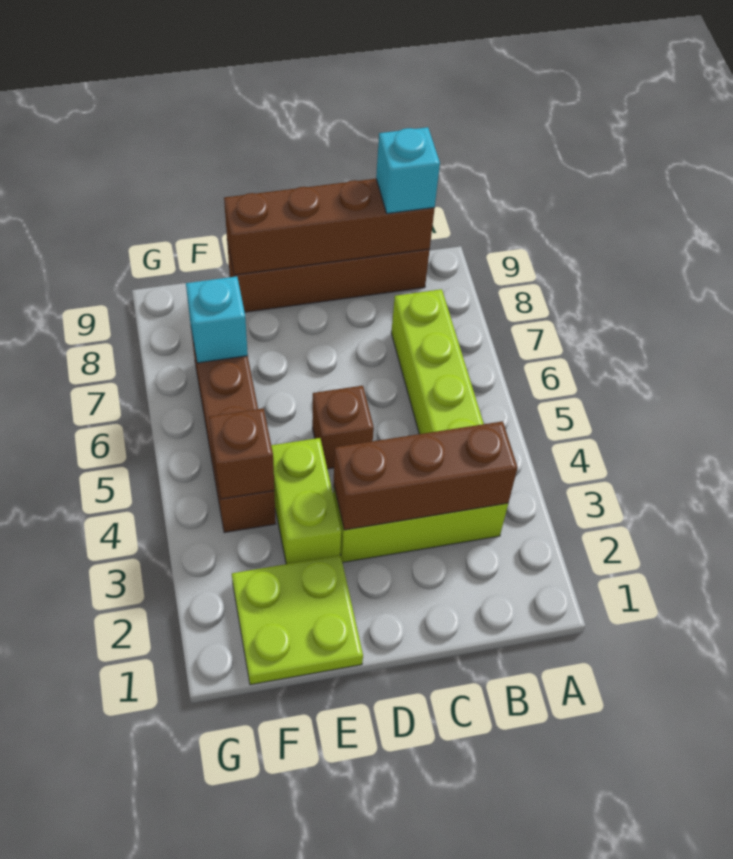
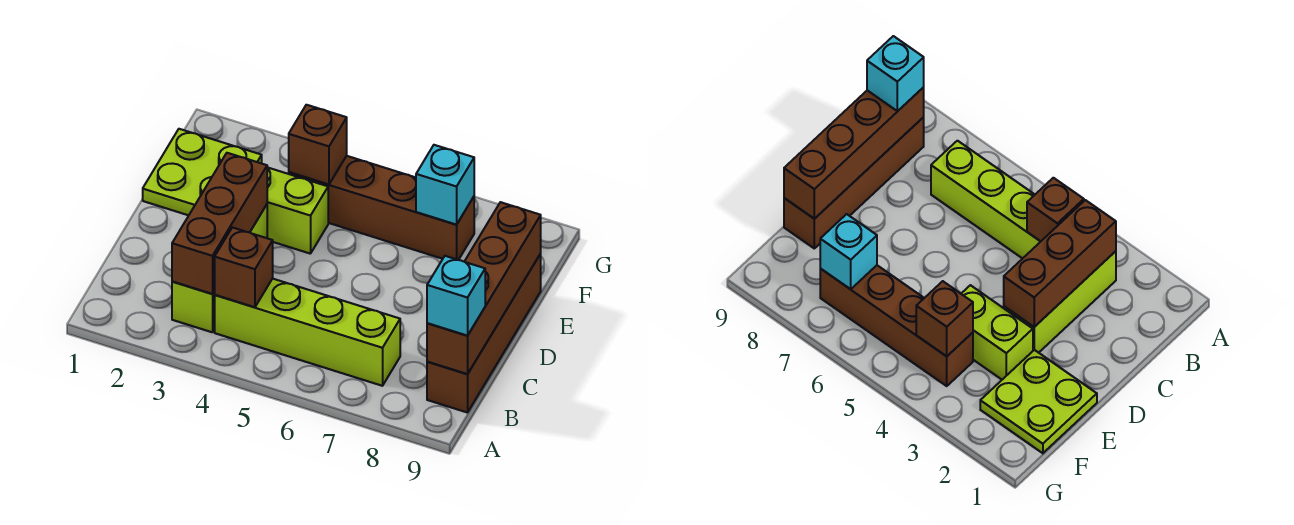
brown brick D5 level 1 -> brown brick B4 level 2

